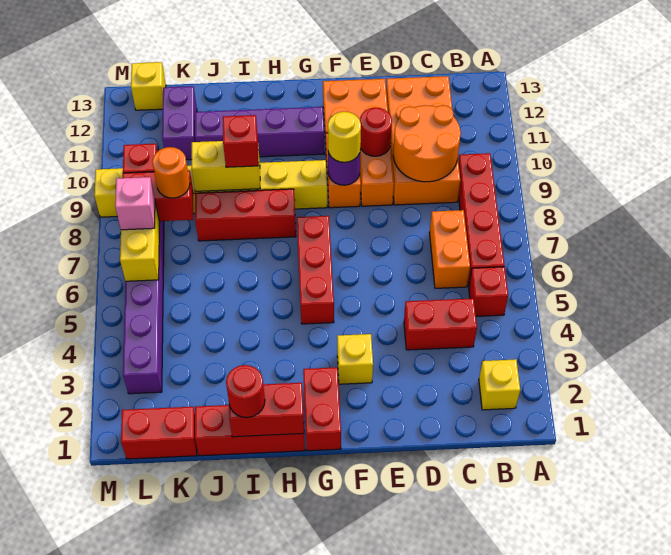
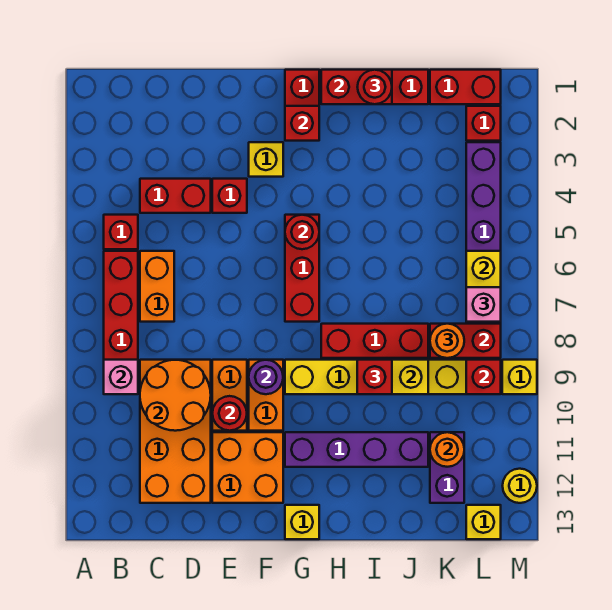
yellow brick B2 level 1 -> yellow brick G13 level 1
none -> pink brick B9 level 2
none -> red brick E4 level 1
yellow round brick F9 level 3 -> yellow round brick M12 level 1
none -> red brick G2 level 2
none -> red round brick G5 level 2
none -> orange round brick K11 level 2
none -> red brick L2 level 1

